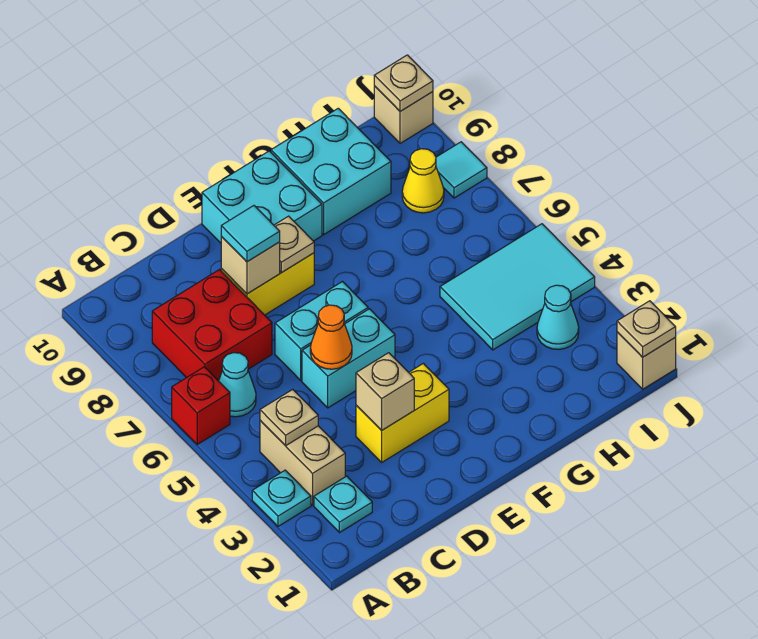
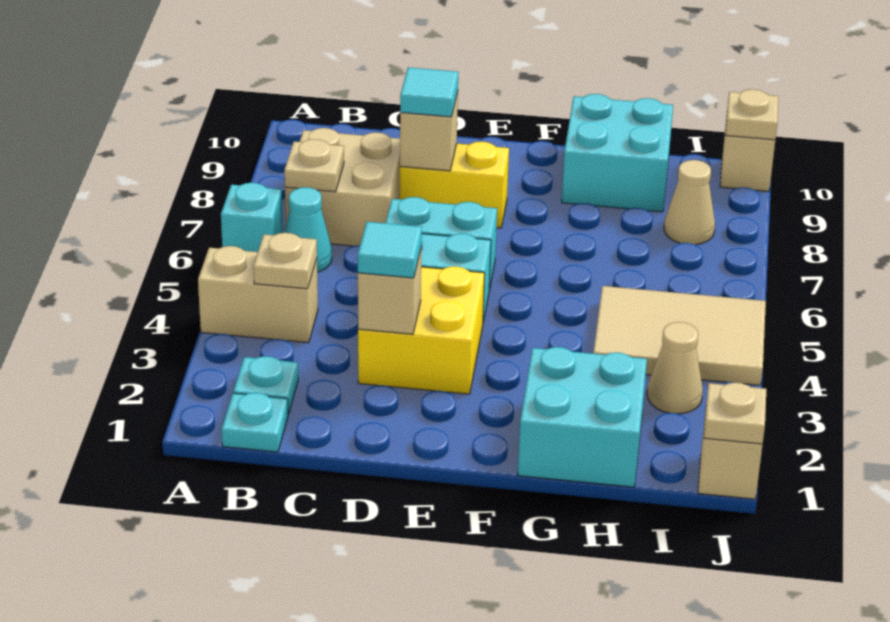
cyan plate A3 level 1 -> cyan plate B1 level 1
red brick A6 level 1 -> cyan brick A6 level 1
tan brick B3:B4 level 1 -> tan brick A4:B4 level 1
red brick B7:C8 level 1 -> tan brick B7:C8 level 1
yellow brick D3:E3 level 1 -> yellow brick D3:E4 level 1
orange cone D5 level 2 -> none
tan plate E8 level 2 -> tan plate B7 level 2
cyan brick E9:F10 level 1 -> cyan brick G1:H2 level 1
cyan tile H4:J5 level 1 -> tan tile H4:J5 level 1
cyan cone I3 level 1 -> tan cone I3 level 1
yellow cone I8 level 1 -> tan cone I8 level 1
cyan tile J8 level 1 -> cyan tile D3 level 3

